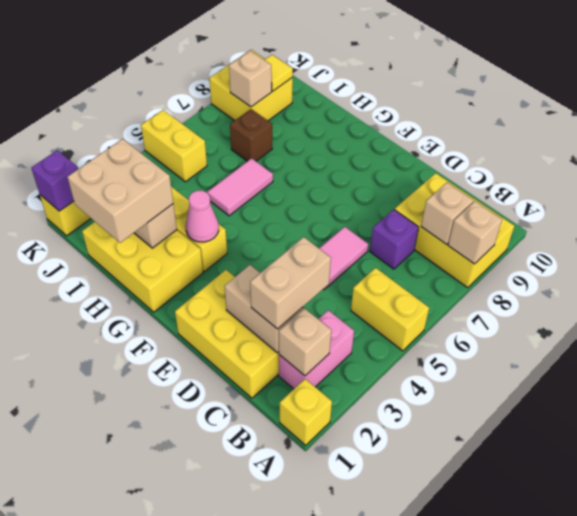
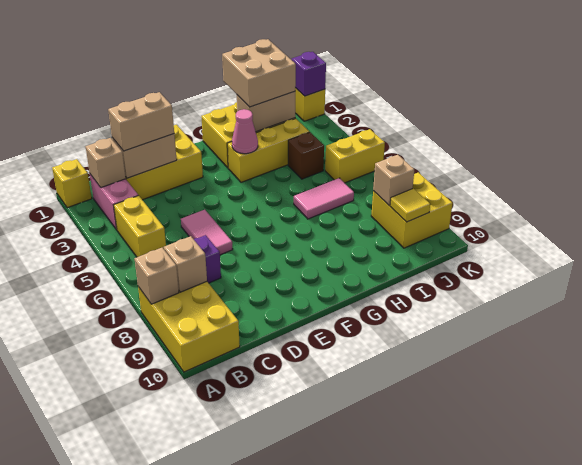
yellow brick A5:B5 level 1 -> yellow brick B4:B5 level 1
yellow brick A8:C9 level 1 -> yellow brick A8:B10 level 1
tan brick C2:C3 level 3 -> tan brick C2:D2 level 3
pink tile H5:H6 level 1 -> pink tile H6:I6 level 1
brown brick I7 level 1 -> brown brick I4 level 1

